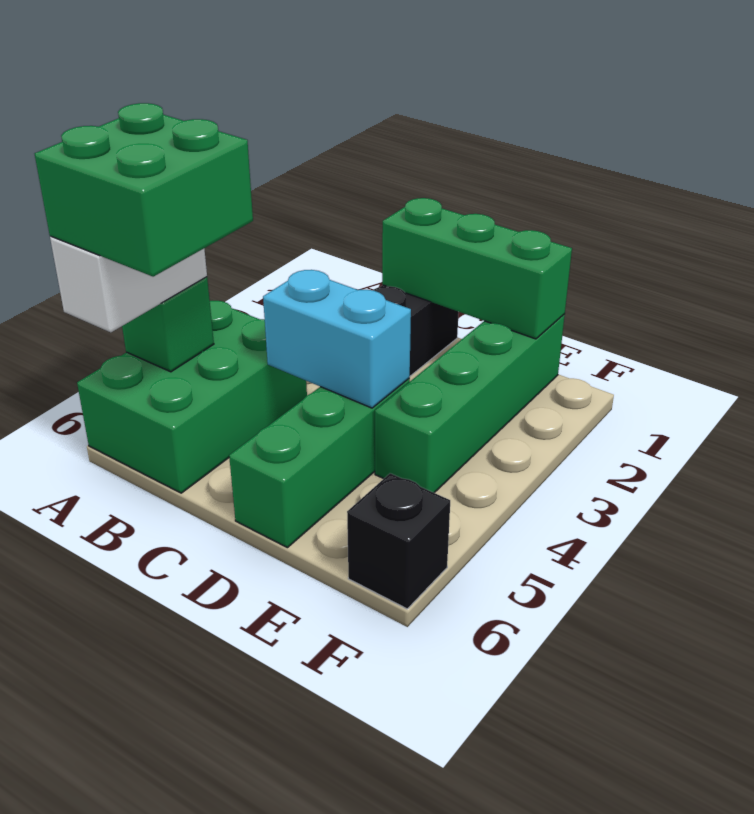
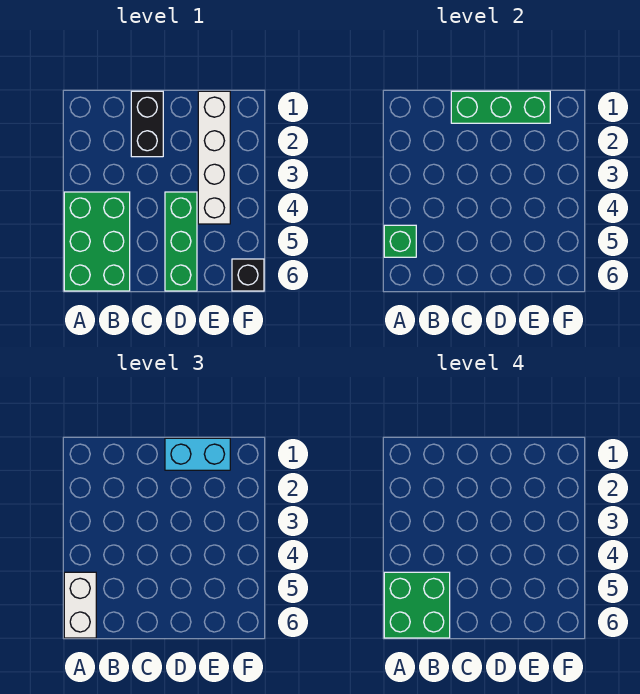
cyan brick C4:D4 level 2 -> cyan brick D1:E1 level 3
green brick E1:E4 level 1 -> white brick E1:E4 level 1

